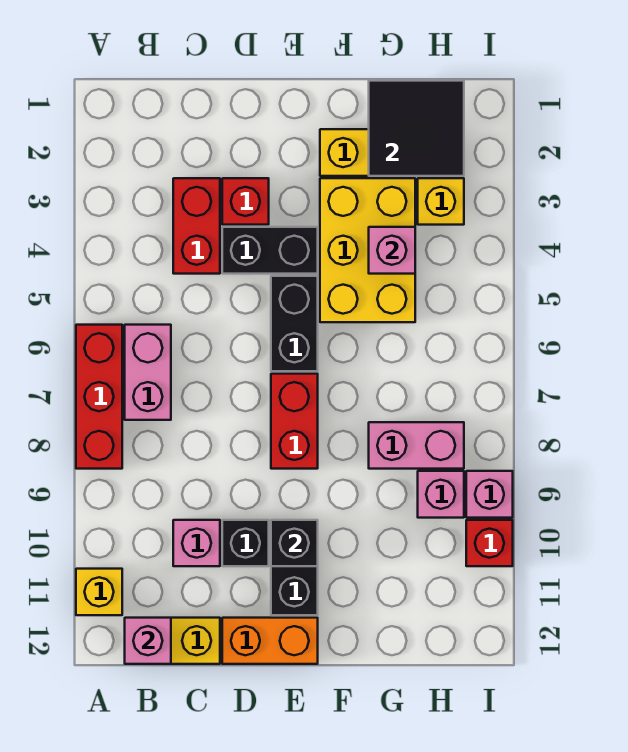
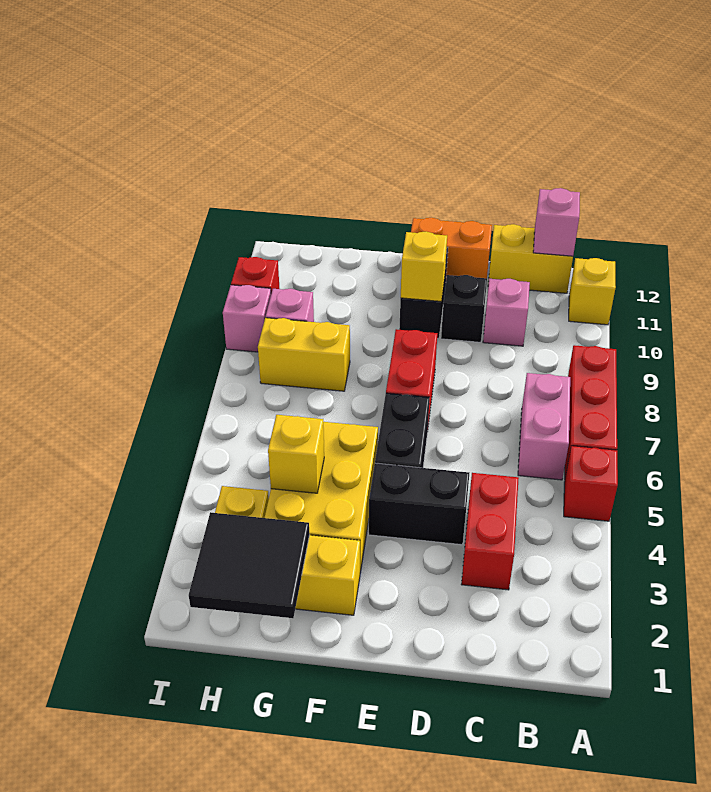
red brick D3 level 1 -> red brick A5 level 1
black brick E10 level 2 -> yellow brick E10 level 2
pink brick G4 level 2 -> yellow brick G4 level 2
pink brick G8:H8 level 1 -> yellow brick G8:H8 level 1

